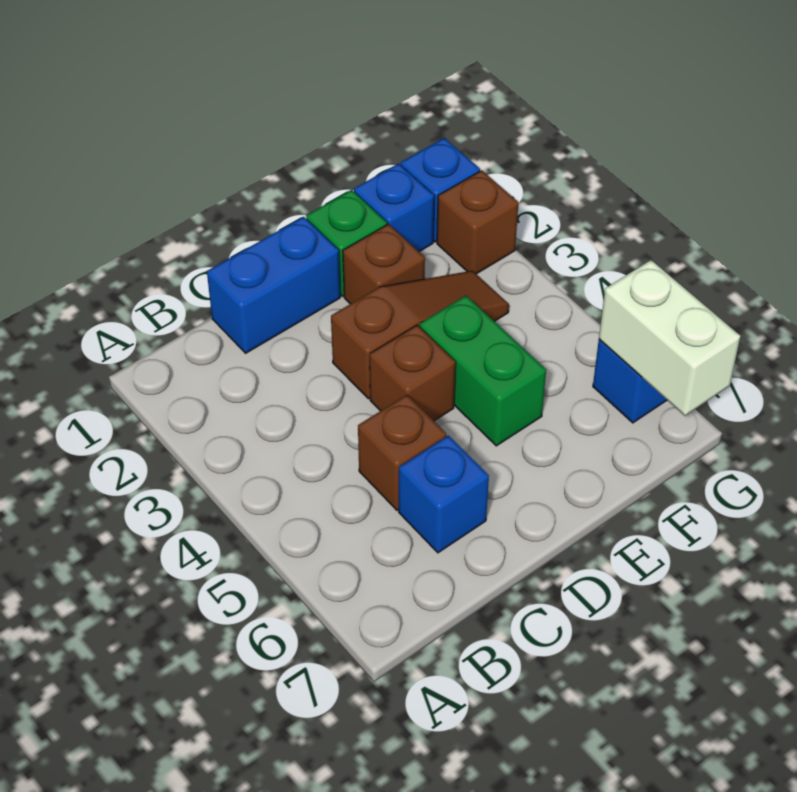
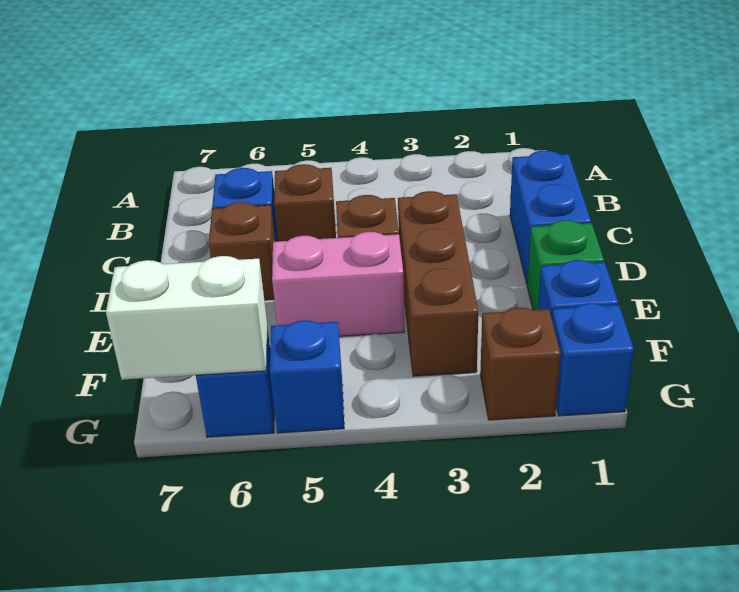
brown slope D3:F3 level 1 top D -> brown brick D3:F3 level 1
brown brick E2 level 1 -> brown brick D6 level 1
green brick E4:E5 level 1 -> pink brick E4:E5 level 1
none -> blue brick G5 level 1

